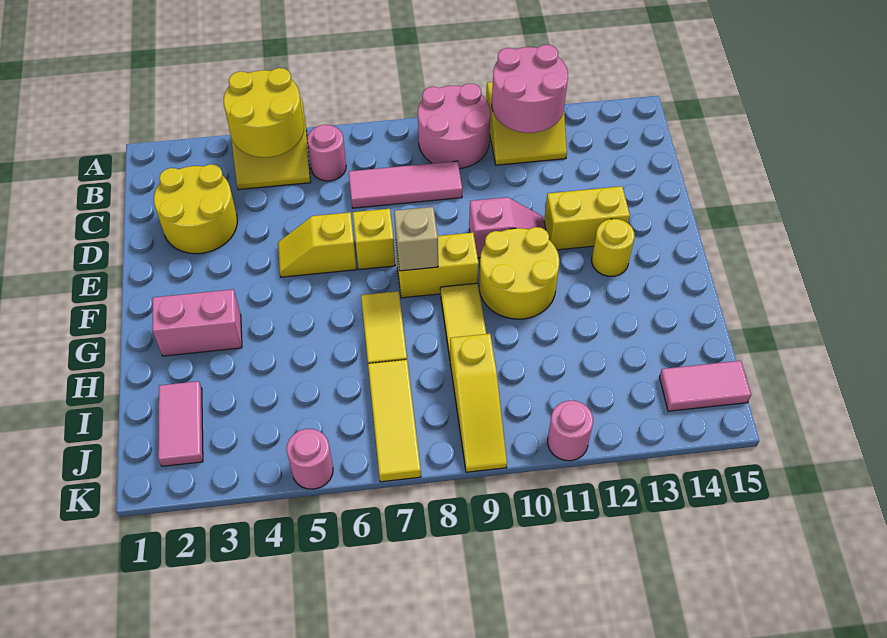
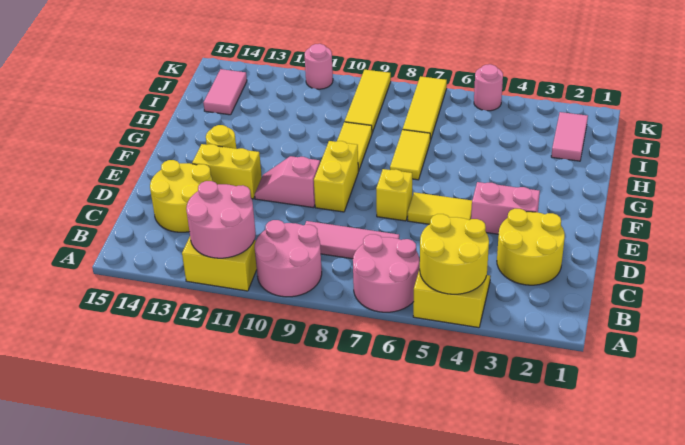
pink round brick B6 level 1 -> pink round brick A6:B7 level 1
yellow slope E5:E6 level 1 top 6 -> yellow tile E5:E6 level 1
yellow brick F8:F9 level 1 -> yellow brick E9:F9 level 1
tan brick F8 level 2 -> none
yellow round brick F10:G11 level 1 -> yellow round brick C13:D14 level 1
pink brick G2:G3 level 1 -> pink brick E3:E4 level 1
yellow slope I9:K9 level 1 top I -> yellow tile I9:K9 level 1
pink tile J14:J15 level 1 -> pink tile I14:J14 level 1

